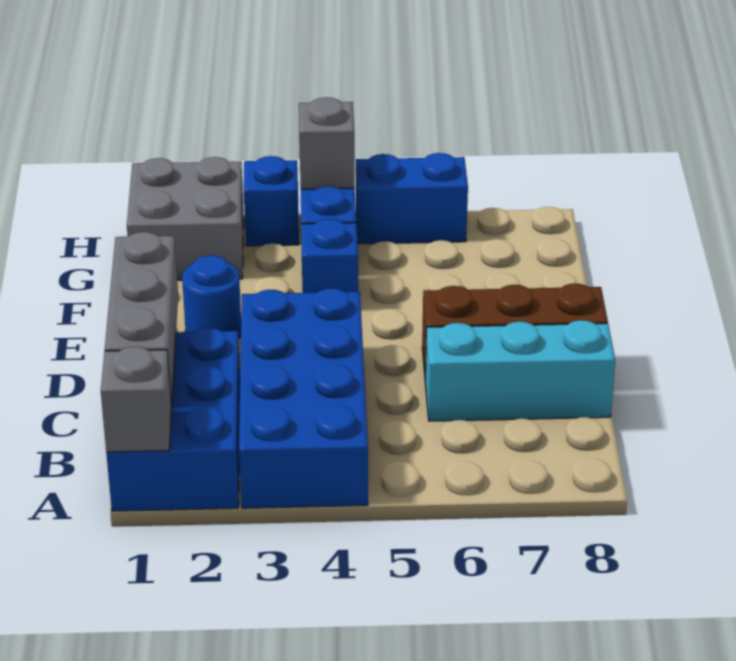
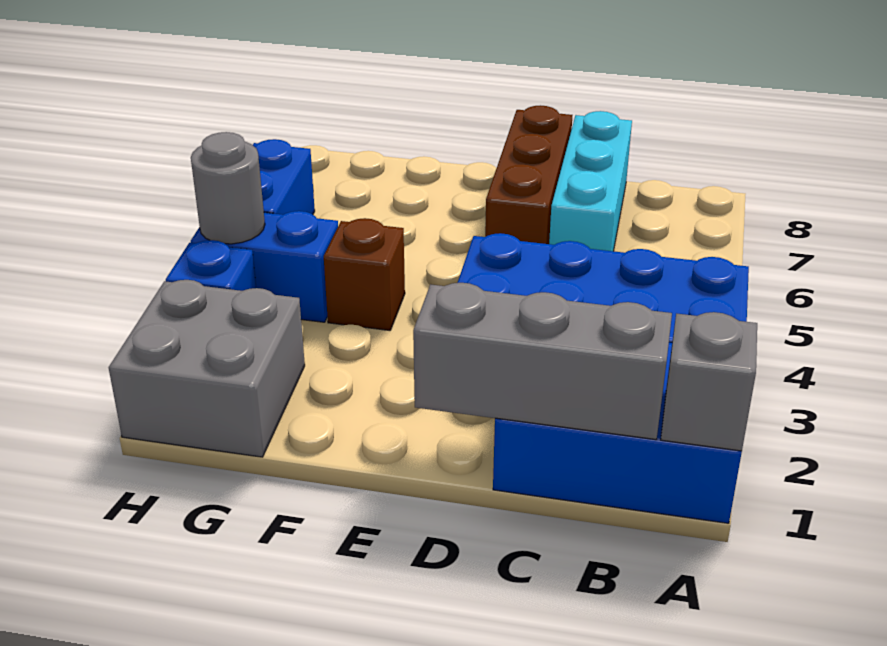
blue round brick E2 level 1 -> none
blue brick F4 level 1 -> brown brick F4 level 1
grey brick H4 level 2 -> grey round brick H4 level 2

